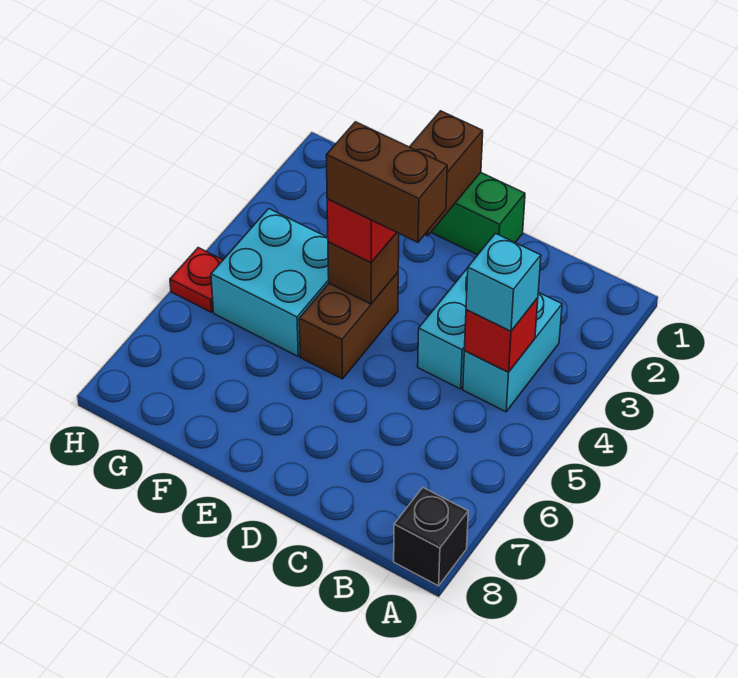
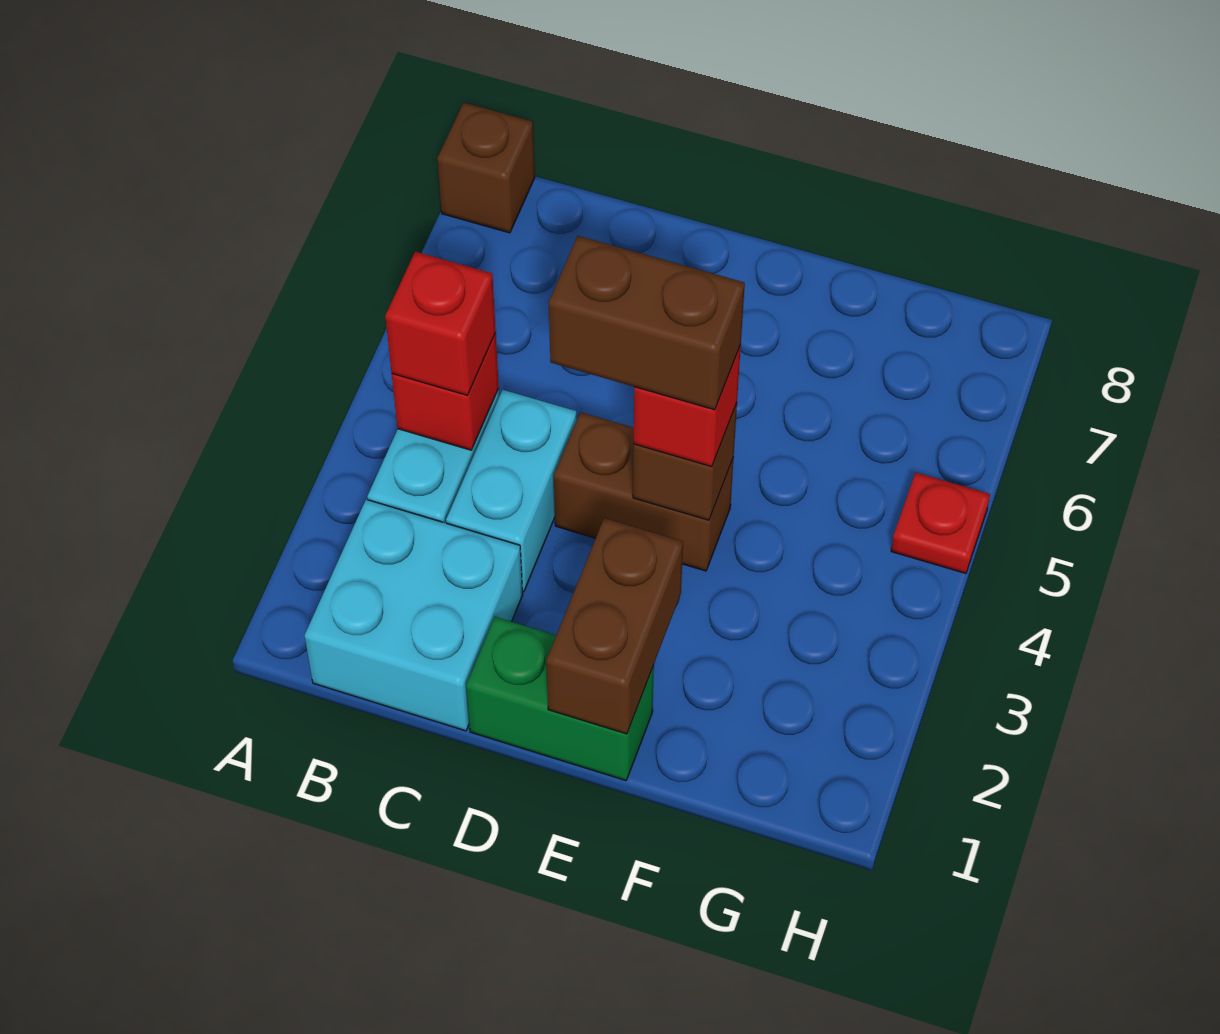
black brick A8 level 1 -> brown brick A8 level 1
cyan brick B4 level 3 -> red brick B4 level 3
brown brick E4:E5 level 1 -> brown brick D4:E4 level 1
cyan brick F4:G5 level 1 -> cyan brick B1:C2 level 1

